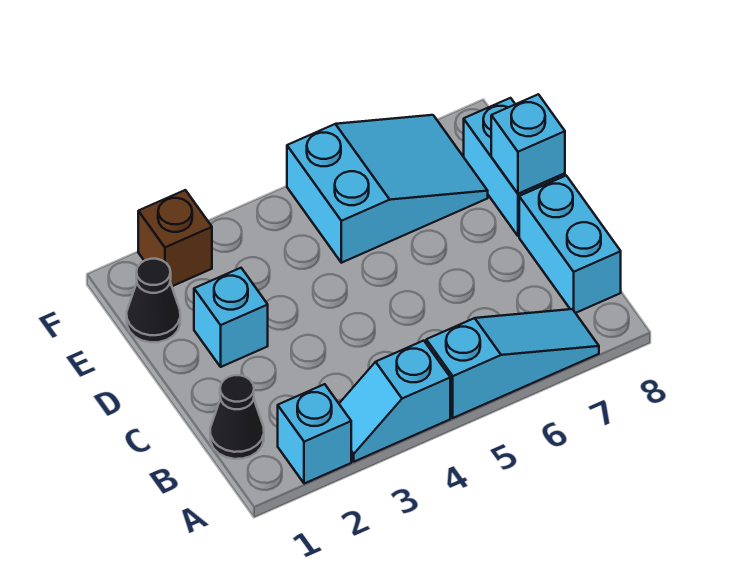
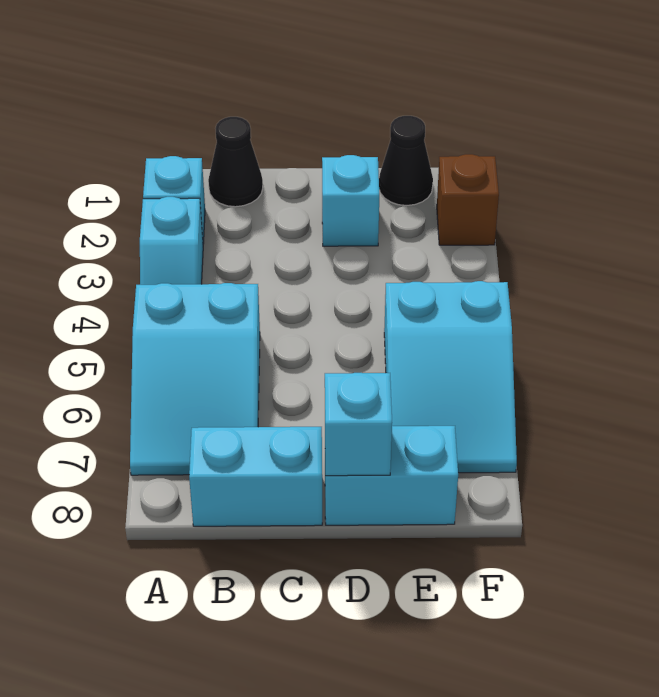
cyan slope A3:A4 level 1 top 4 -> cyan slope A3:A4 level 1 top 3
cyan slope A5:A7 level 1 top 5 -> cyan slope A5:B7 level 1 top 5

